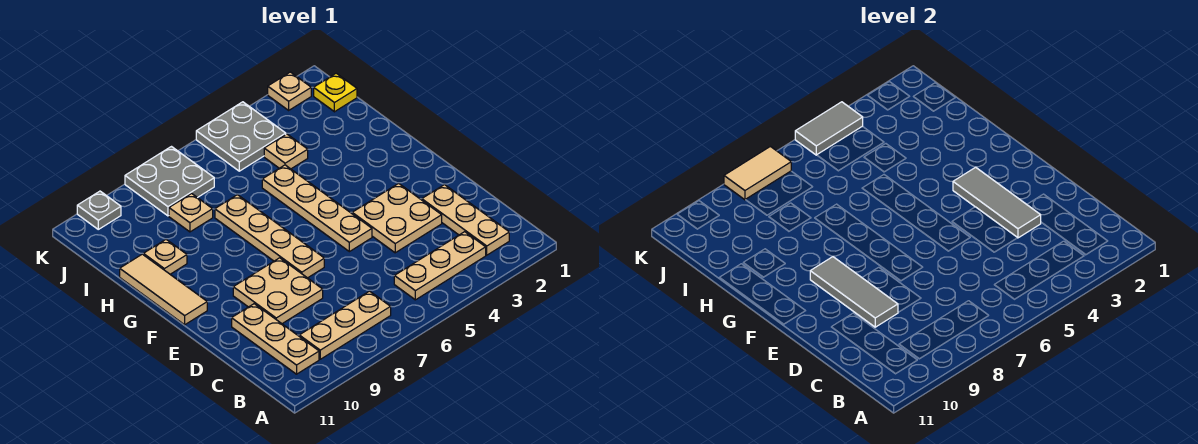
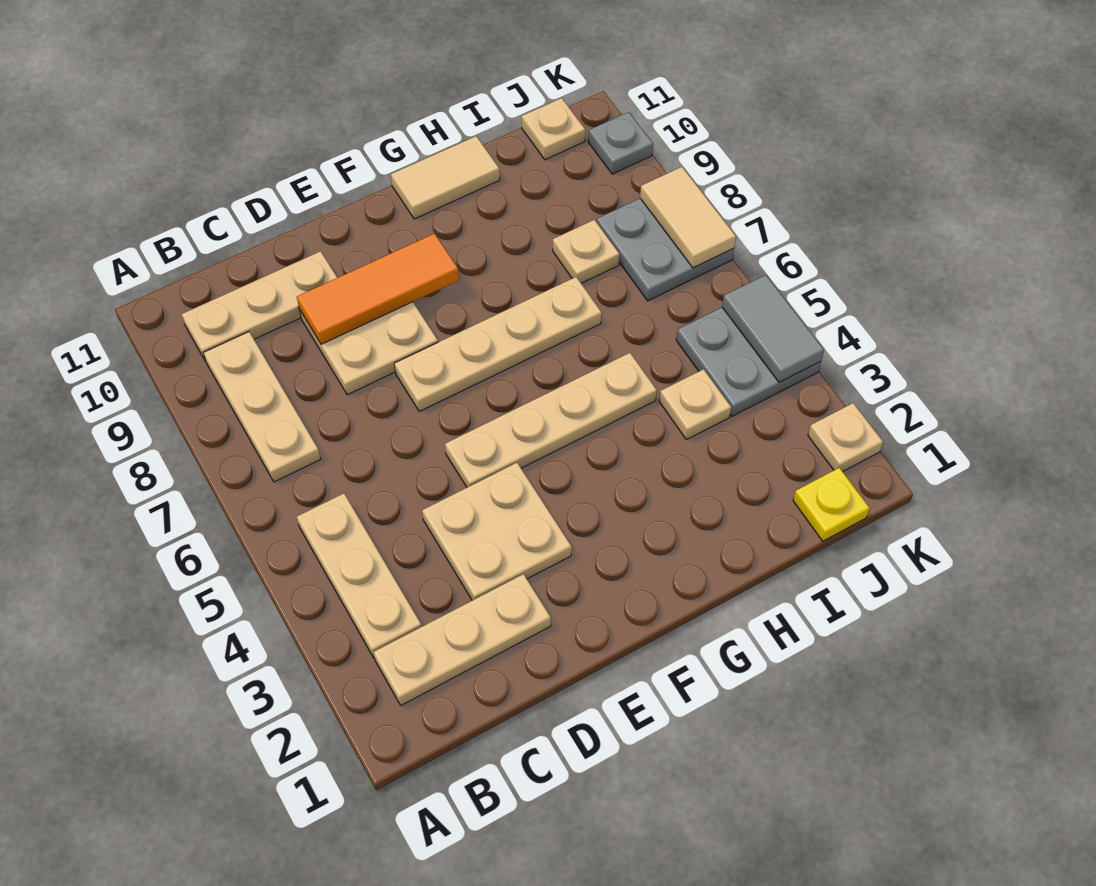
grey tile D3:F3 level 2 -> none
grey tile D9:F9 level 2 -> orange tile D9:F9 level 2
tan tile F11:H11 level 1 -> tan tile G11:H11 level 1
tan plate H10 level 1 -> tan plate J11 level 1

